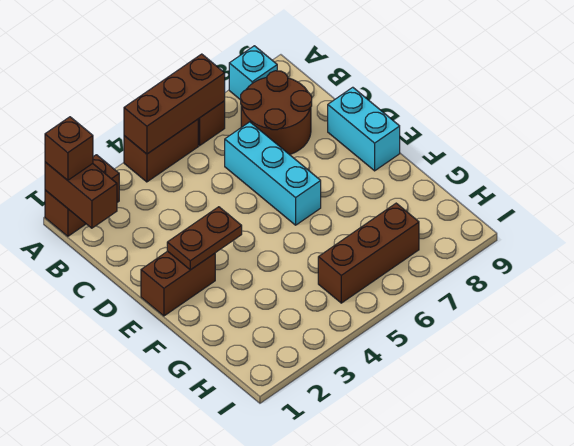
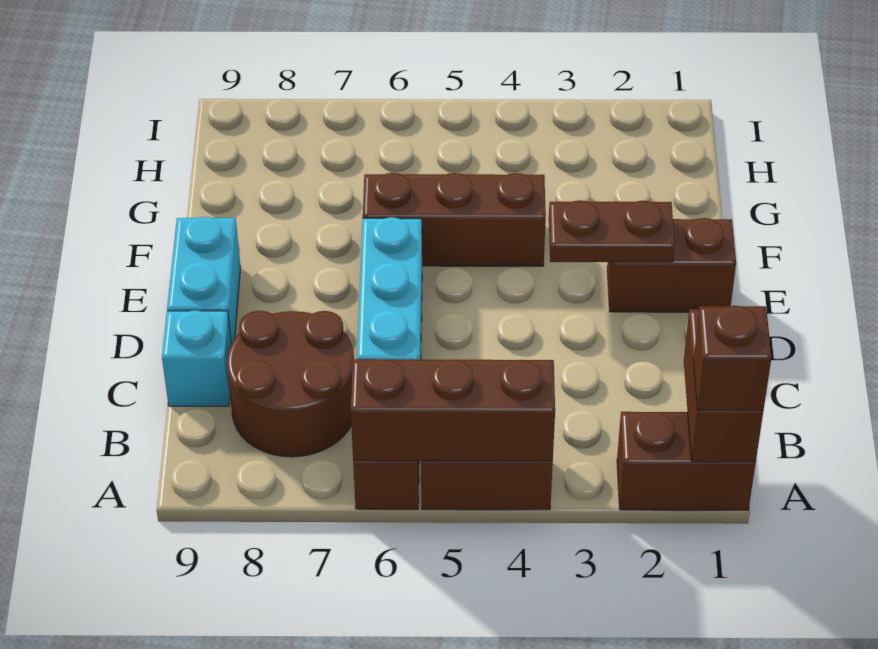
cyan brick A8 level 1 -> cyan brick C9 level 1
brown brick H5:H7 level 1 -> brown brick F4:F6 level 1

